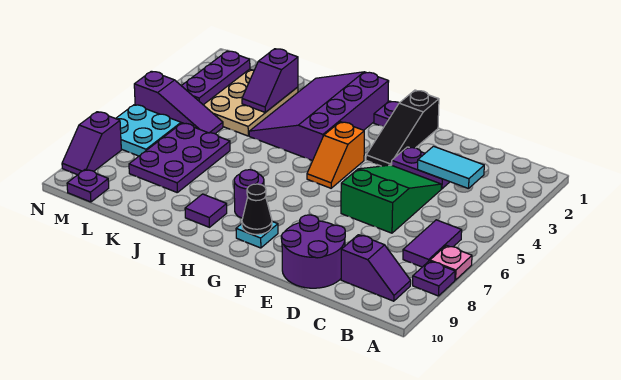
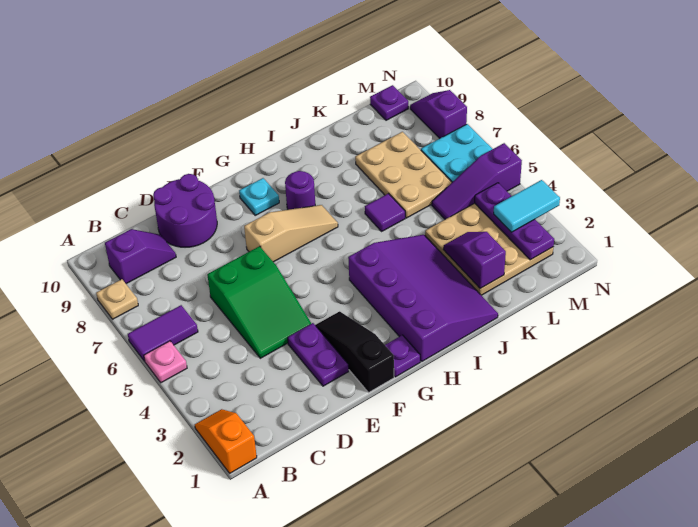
pink plate A7 level 1 -> pink plate A5 level 1
purple plate A8 level 1 -> tan plate A8 level 1
purple tile B6:B7 level 1 -> purple tile A6:B6 level 1
purple slope B9:C9 level 1 top C -> purple slope B9:C9 level 1 top B
cyan tile C3:D3 level 2 -> cyan tile M3:N3 level 3
purple plate D3:E3 level 1 -> purple plate E2:E3 level 1
none -> tan slope F7:H7 level 1 top F
orange slope G4:G5 level 1 top 4 -> orange slope A1:A2 level 1 top 1
black cone G9 level 2 -> none
purple tile I9 level 1 -> purple tile J6 level 1
purple plate K6:L8 level 1 -> tan plate K6:L8 level 1

